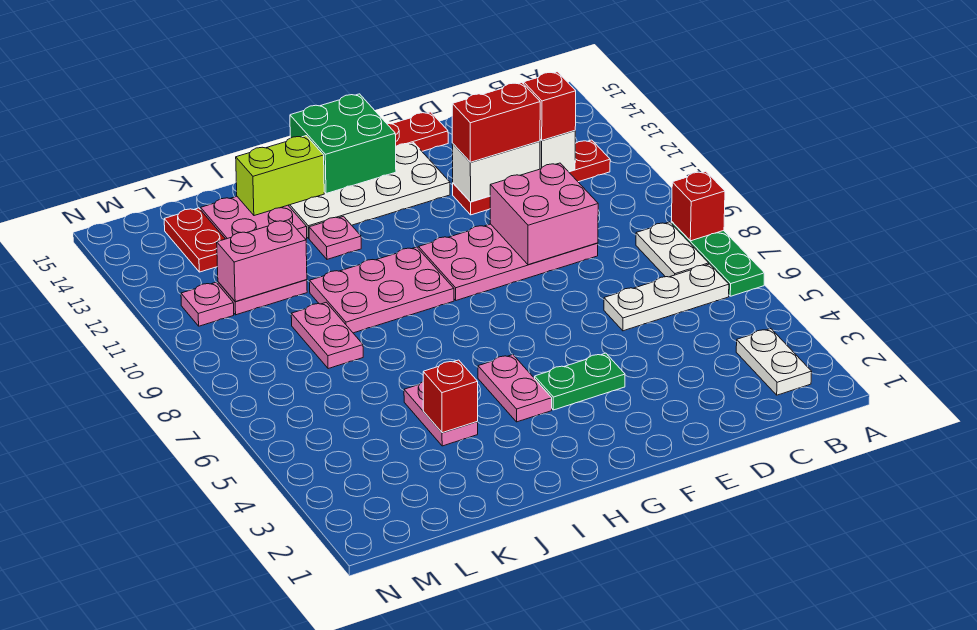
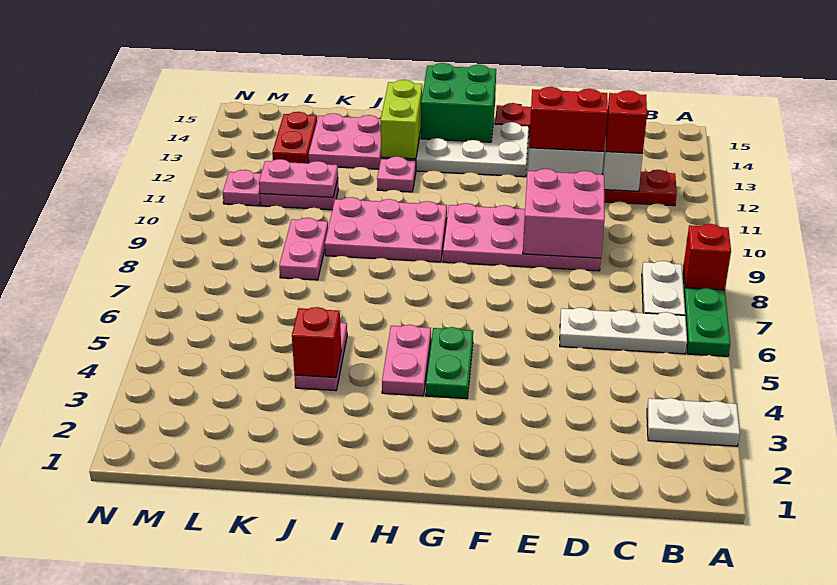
white plate B2:B3 level 1 -> white plate A3:B3 level 1
green plate F4:G4 level 1 -> green plate G4:G5 level 1
lime brick I14:J14 level 2 -> lime brick I13:I14 level 2
pink brick K11:L11 level 2 -> pink plate K11:L11 level 2

